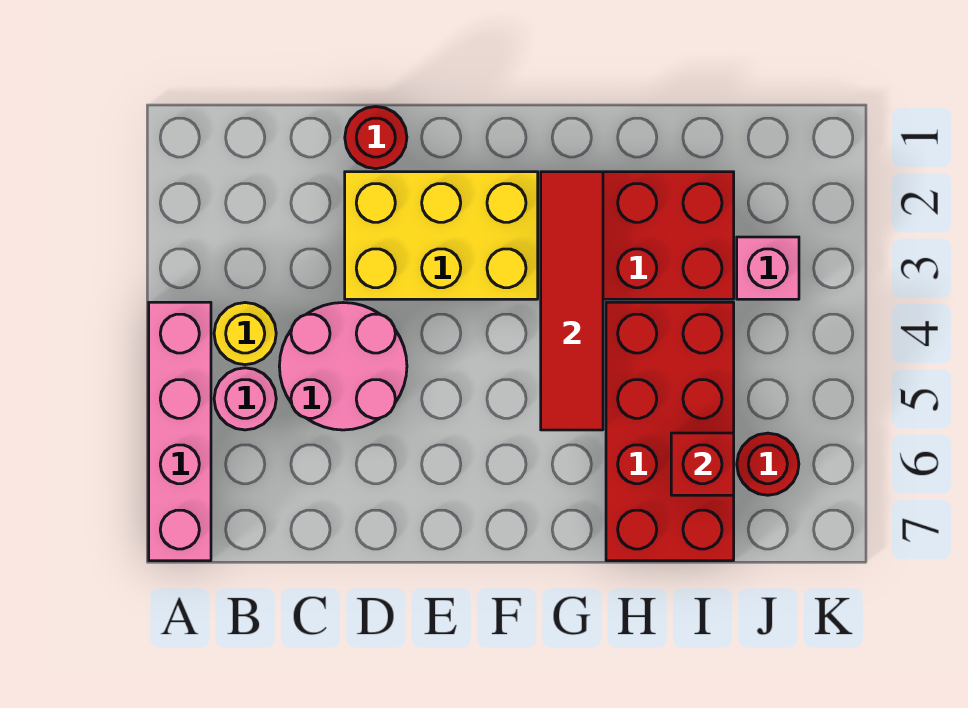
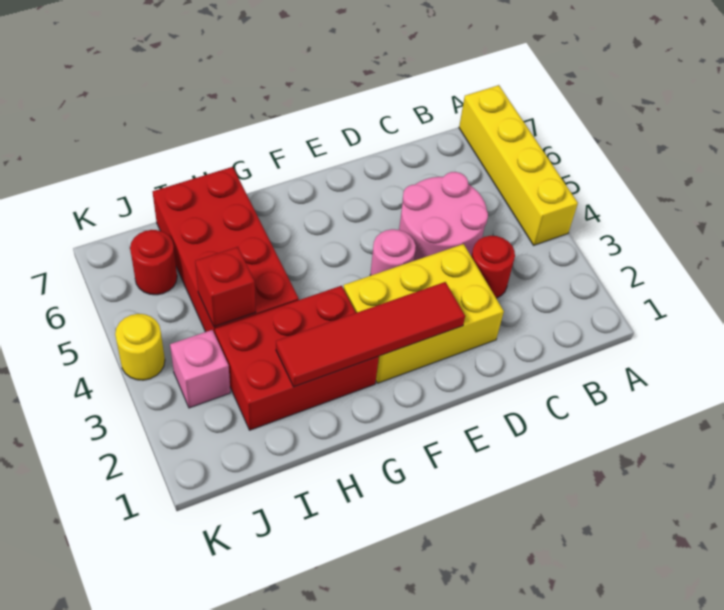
pink brick A4:A7 level 1 -> yellow brick A4:A7 level 1
yellow round brick B4 level 1 -> yellow round brick K4 level 1
pink round brick B5 level 1 -> pink round brick E4 level 1
red round brick D1 level 1 -> red round brick C3 level 1
red tile G2:G5 level 2 -> red tile E2:H2 level 2
red brick I6 level 2 -> red brick I4 level 2

